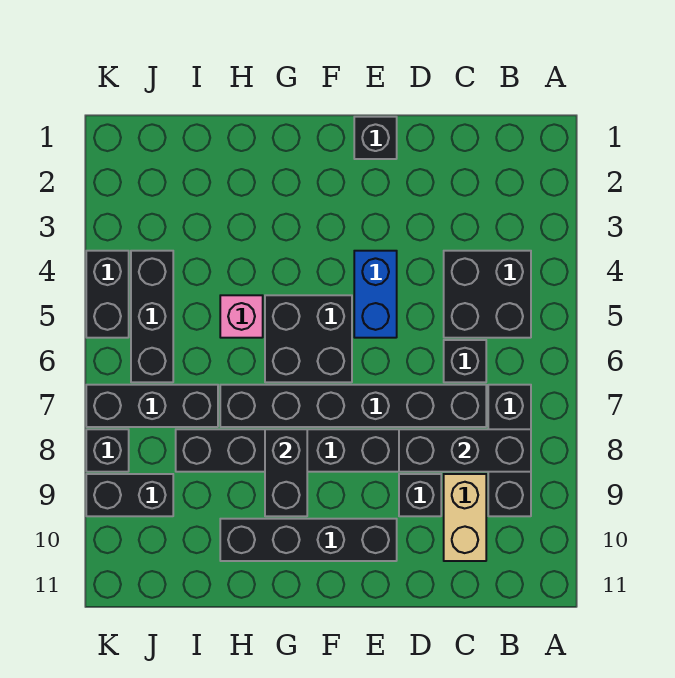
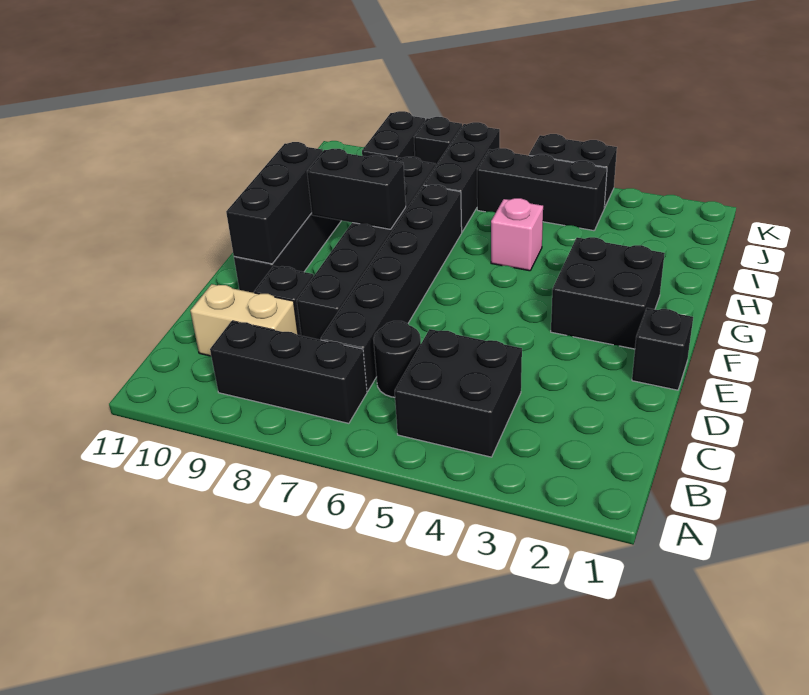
black brick B8:D8 level 2 -> black brick E10:G10 level 2
black brick C6 level 1 -> black round brick C6 level 1
blue brick E4:E5 level 1 -> none
black brick F5:G6 level 1 -> black brick F2:G3 level 1

